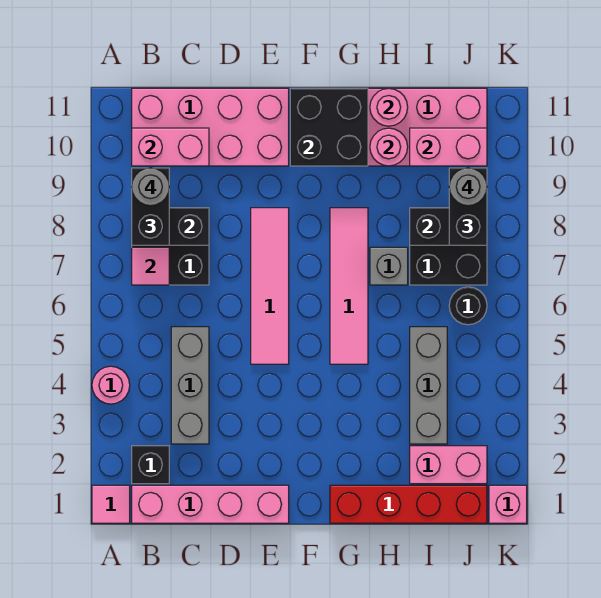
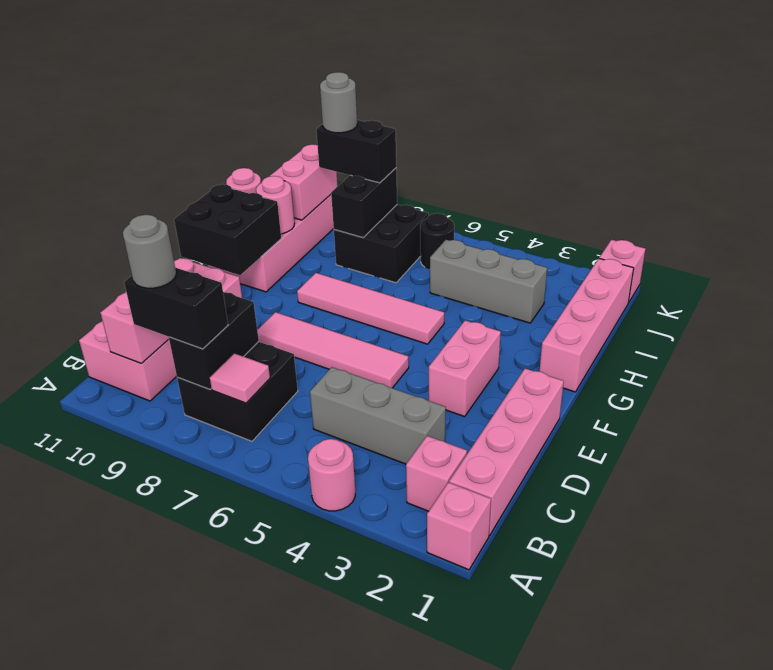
pink tile A1 level 1 -> pink brick A1 level 1
black brick B2 level 1 -> pink brick B2 level 1
red brick G1:J1 level 1 -> pink brick G1:J1 level 1
grey brick H7 level 1 -> none
pink brick I2:J2 level 1 -> pink brick E3:F3 level 1

